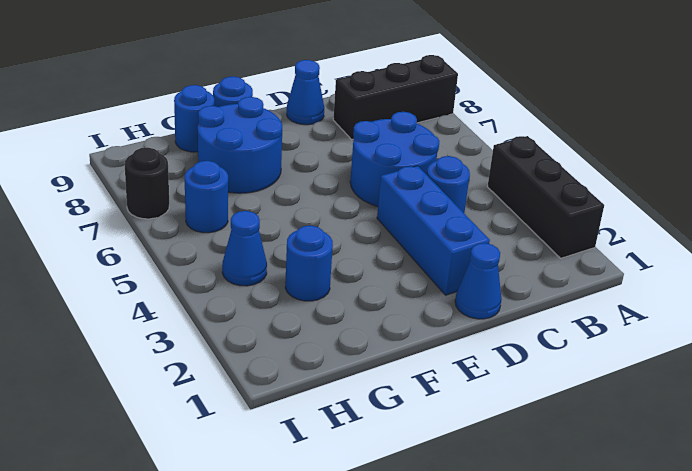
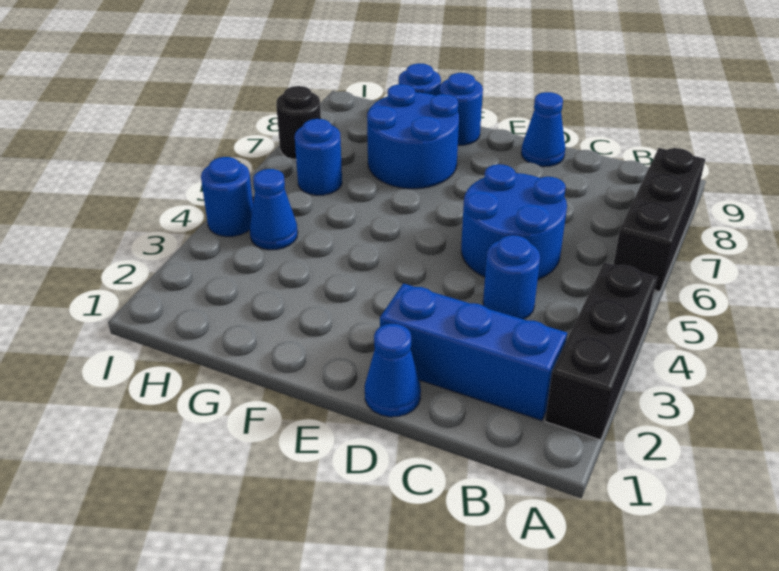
black brick A8:C8 level 1 -> black brick A6:A8 level 1
blue brick D2:D4 level 1 -> blue brick B2:D2 level 1
blue round brick G3 level 1 -> blue round brick I4 level 1

